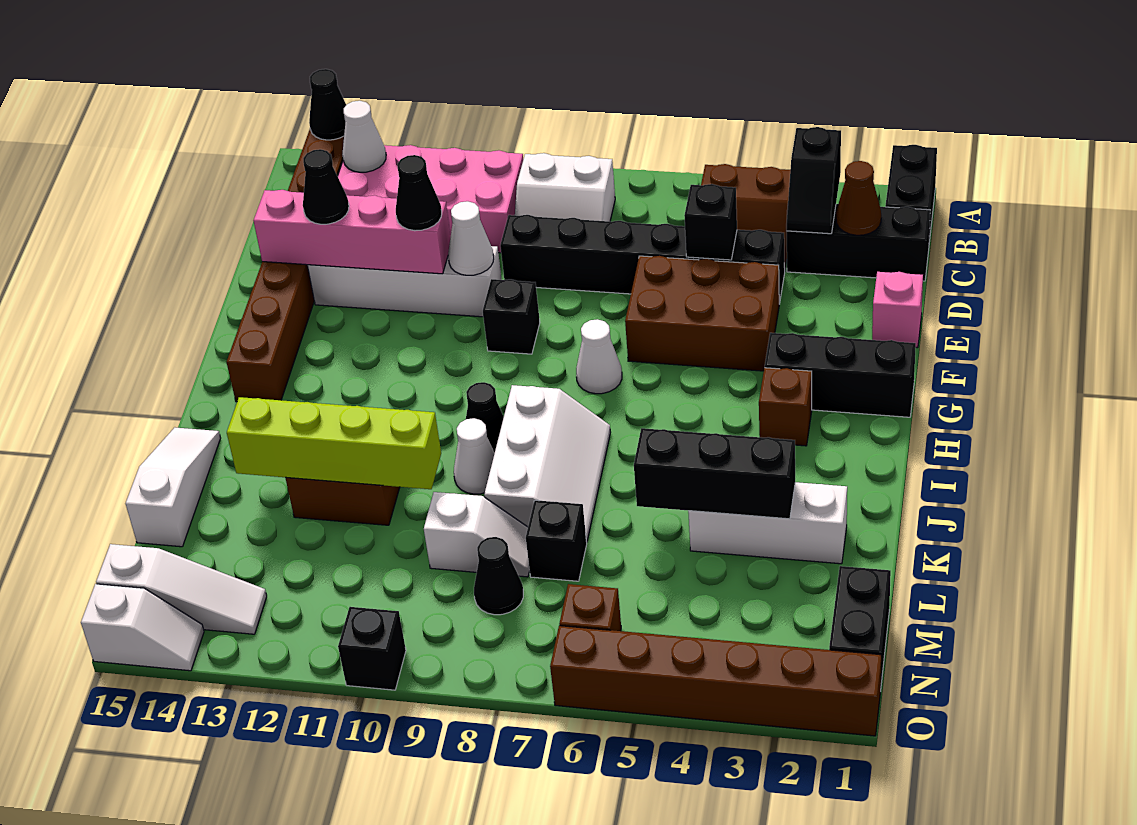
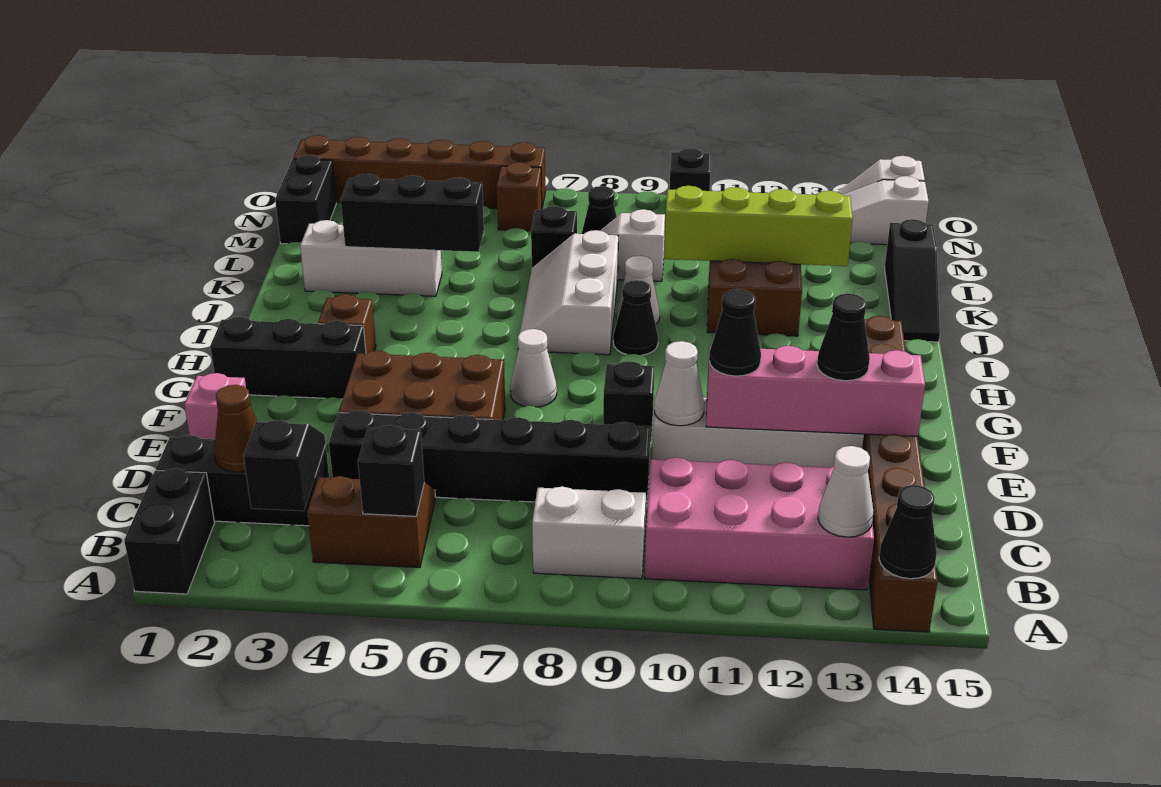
black brick D5 level 2 -> black brick B5 level 2
white slope J15:L15 level 1 top L -> black slope J15:L15 level 1 top L

